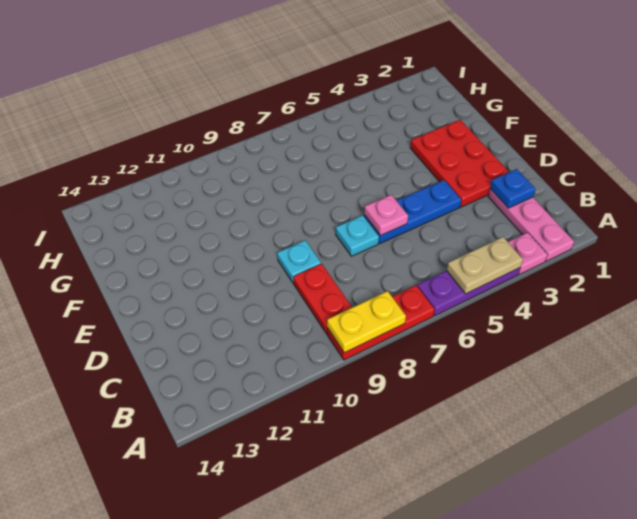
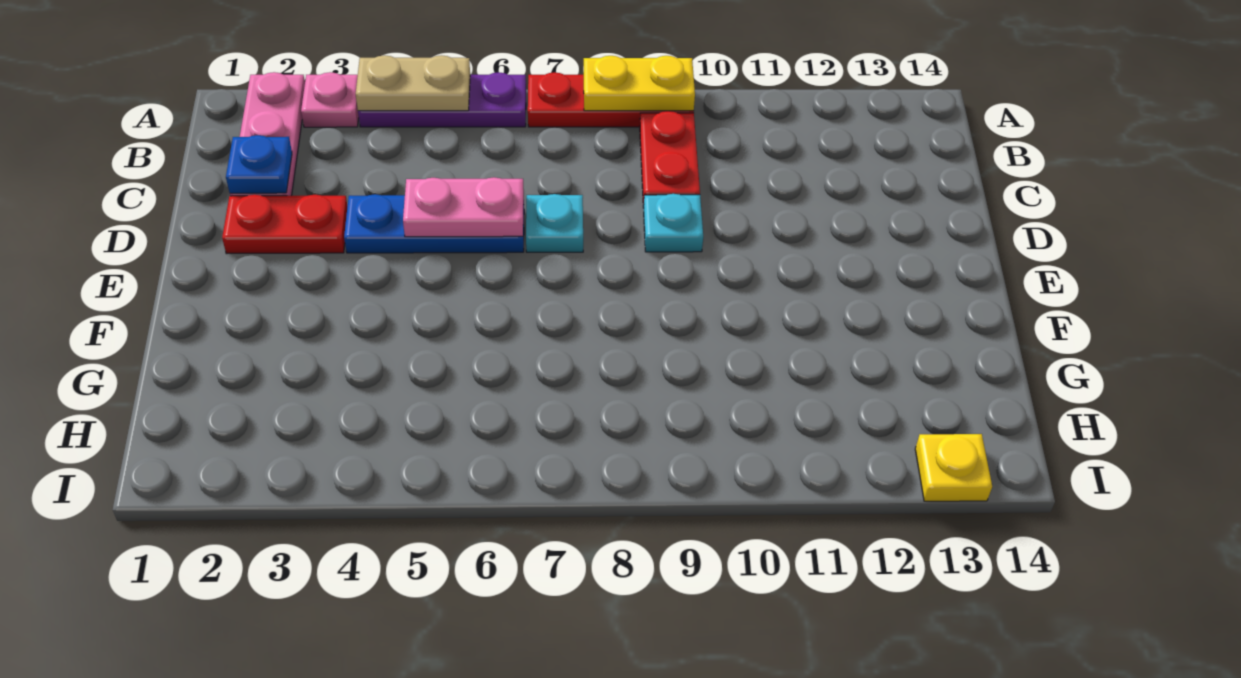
red plate D2:F3 level 1 -> red plate D2:D3 level 1
pink plate D6 level 2 -> pink plate D5:D6 level 2
none -> yellow plate I13 level 1

